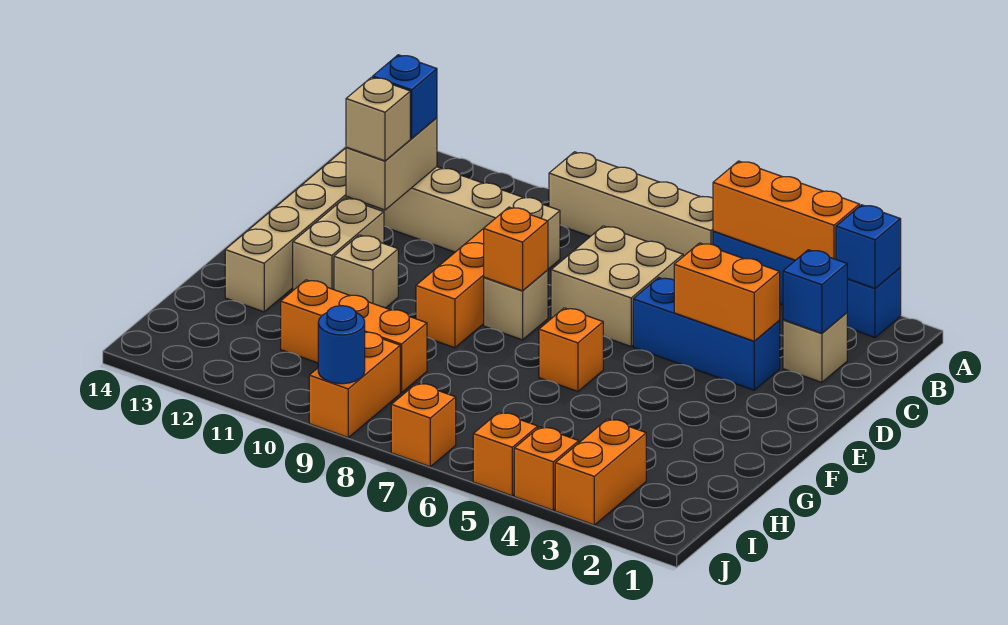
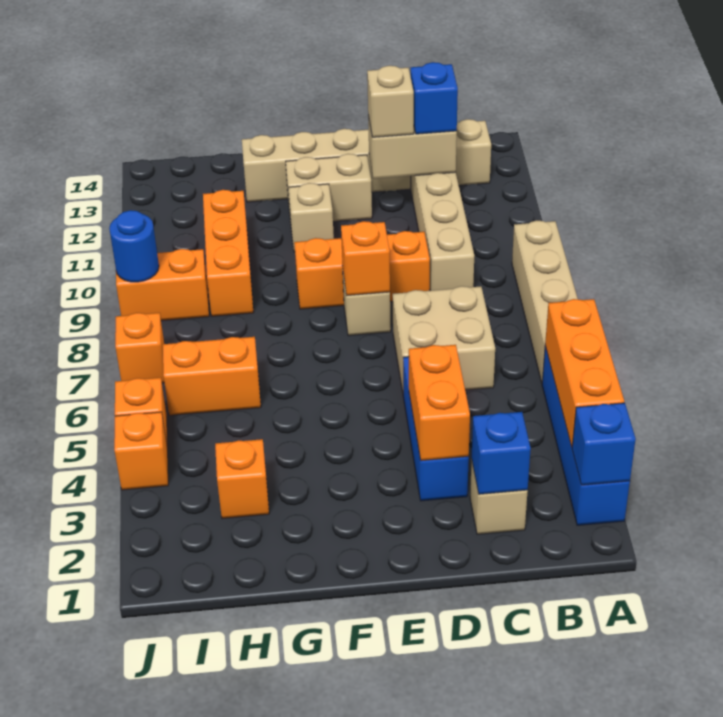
orange brick F6 level 1 -> orange brick H3 level 1
orange brick I3:J3 level 1 -> orange brick H6:I6 level 1

